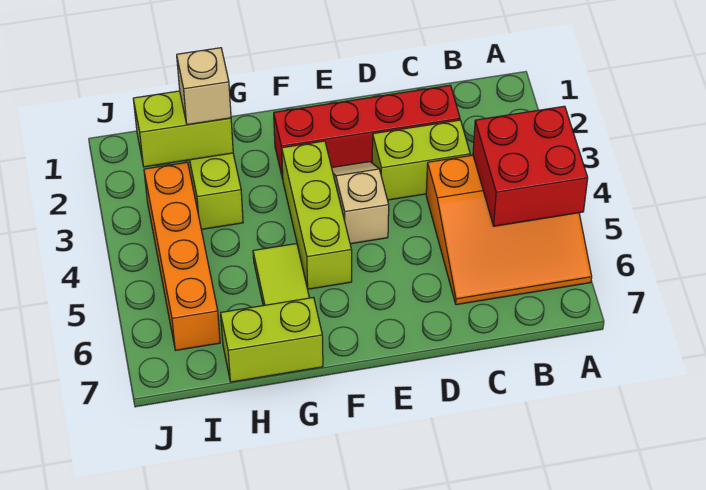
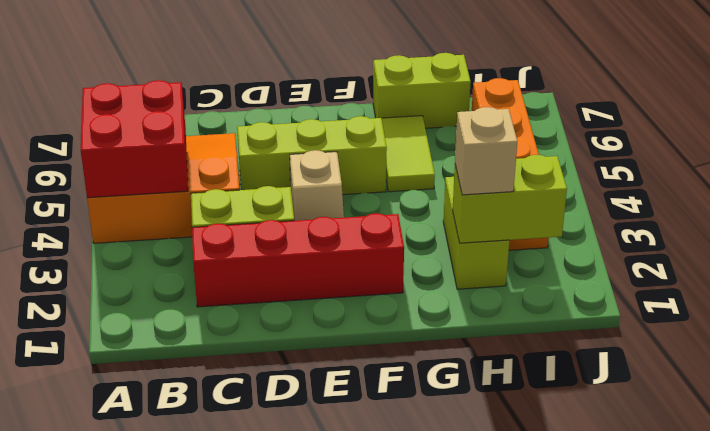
lime brick F3:F5 level 1 -> lime brick D5:F5 level 1

